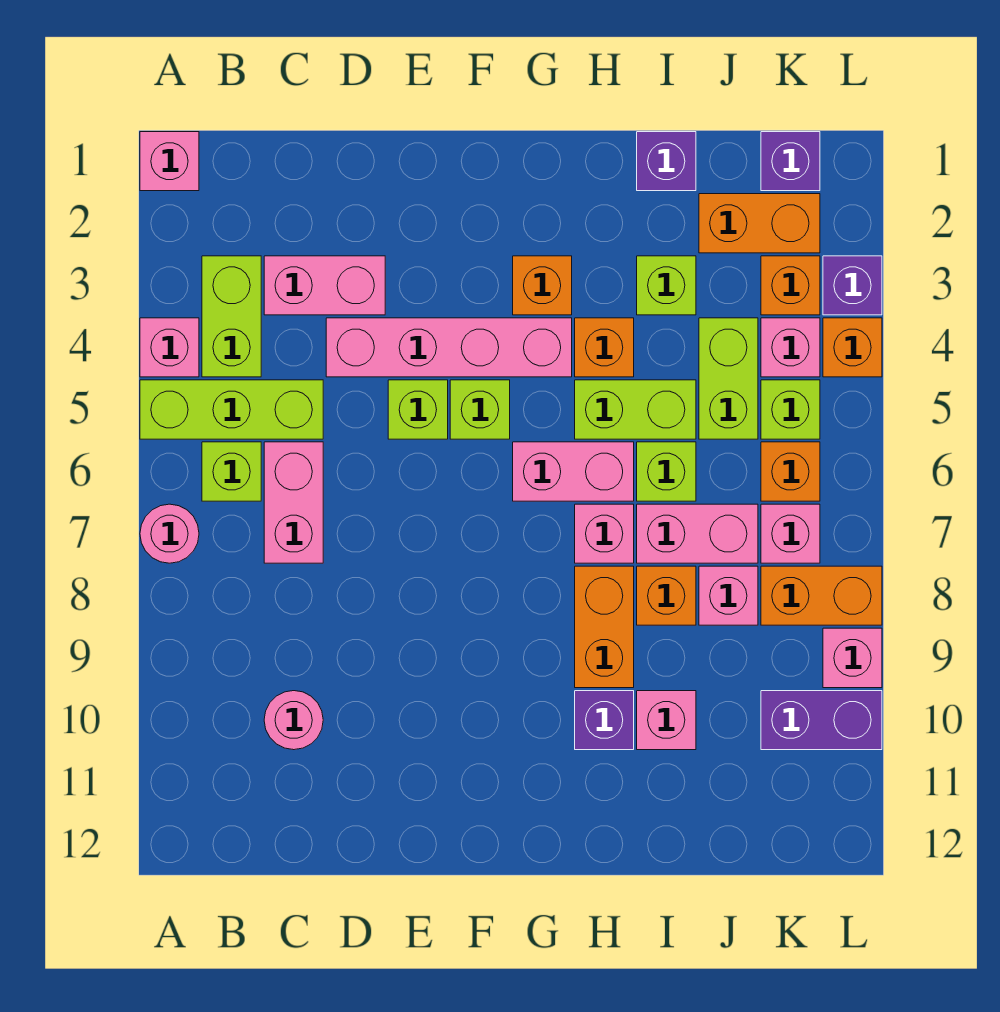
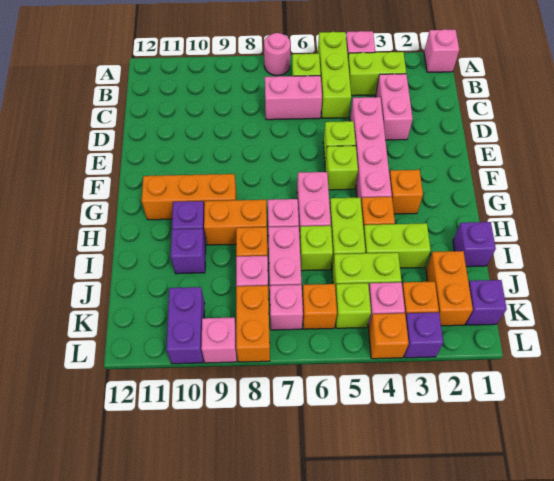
pink round brick C10 level 1 -> none
none -> orange brick G9:G11 level 1
lime brick I3 level 1 -> lime brick I3:I4 level 1
pink brick I10 level 1 -> purple brick I10 level 1

